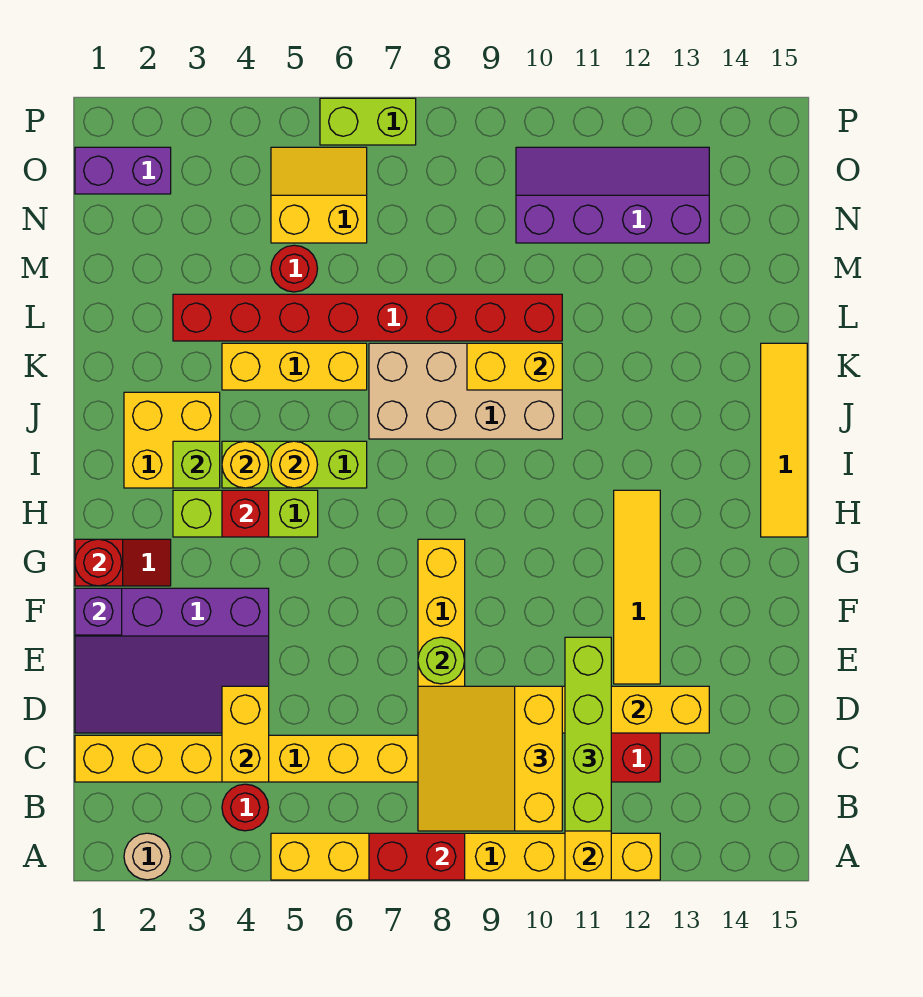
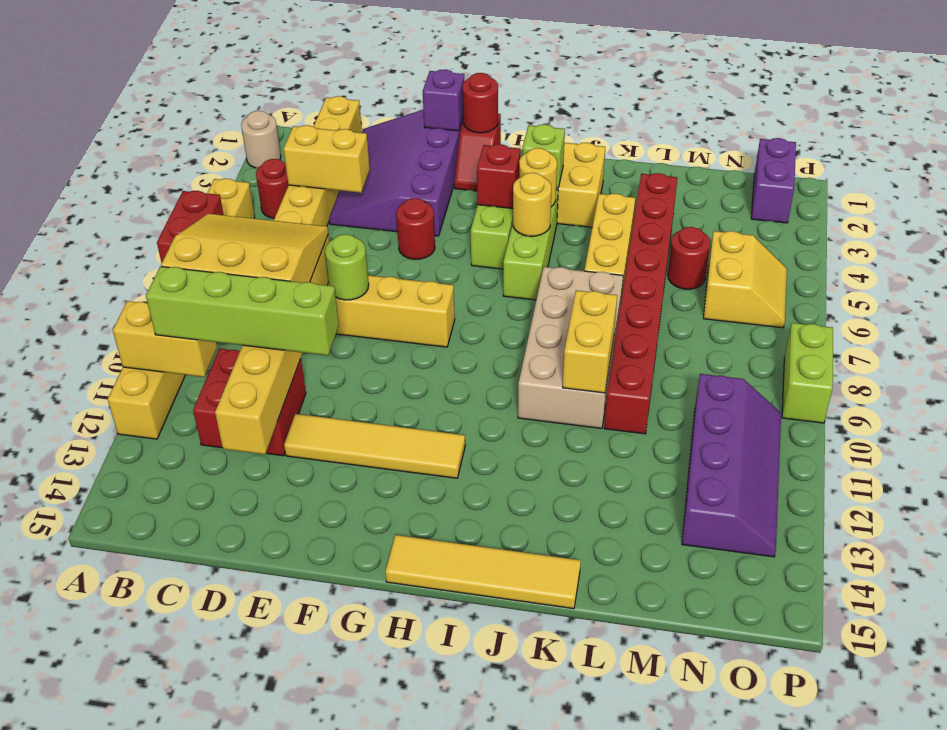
none -> red round brick F5 level 1
lime brick P6:P7 level 1 -> lime brick P8:P9 level 1

